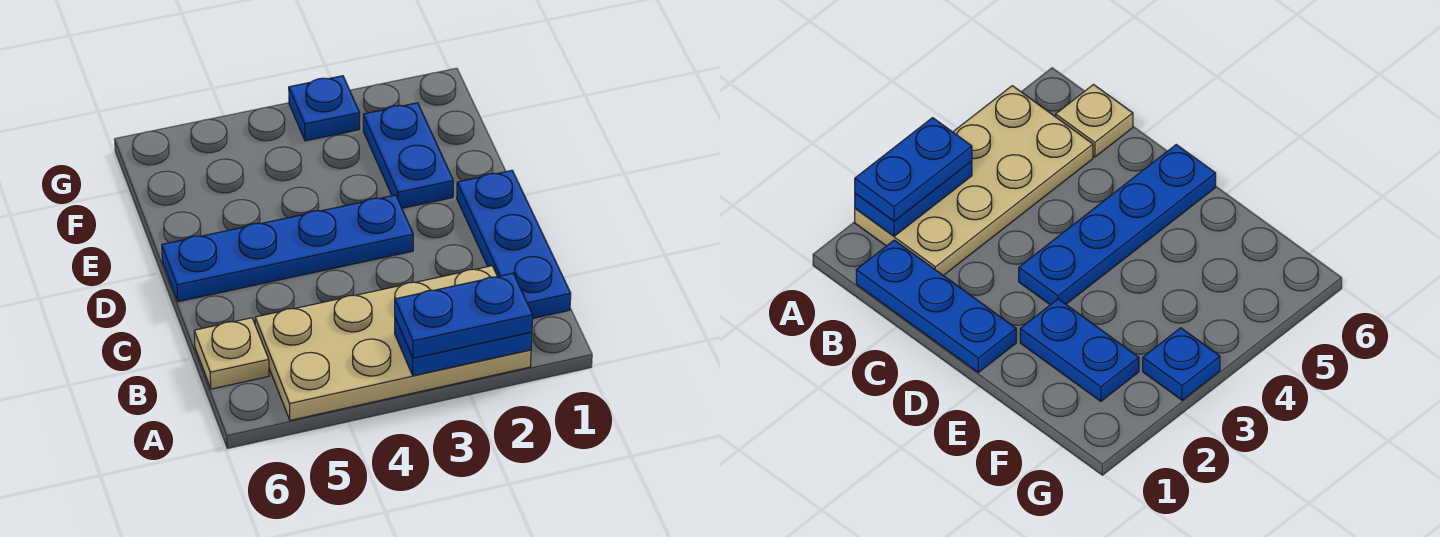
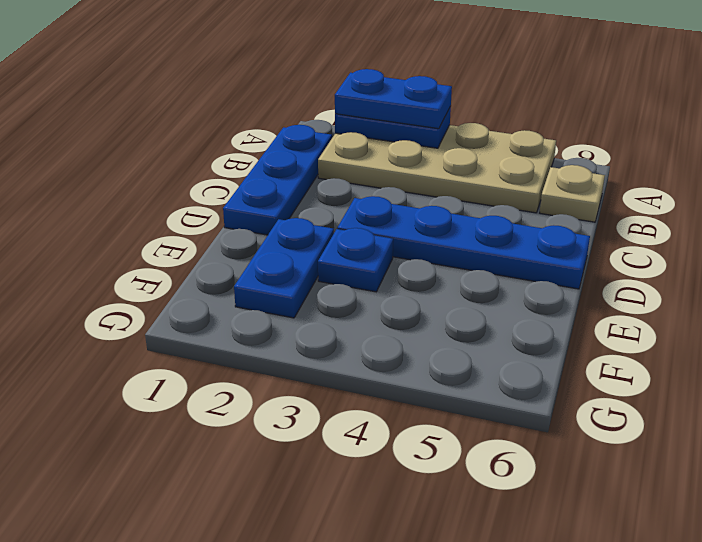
blue plate G3 level 1 -> blue plate E3 level 1

